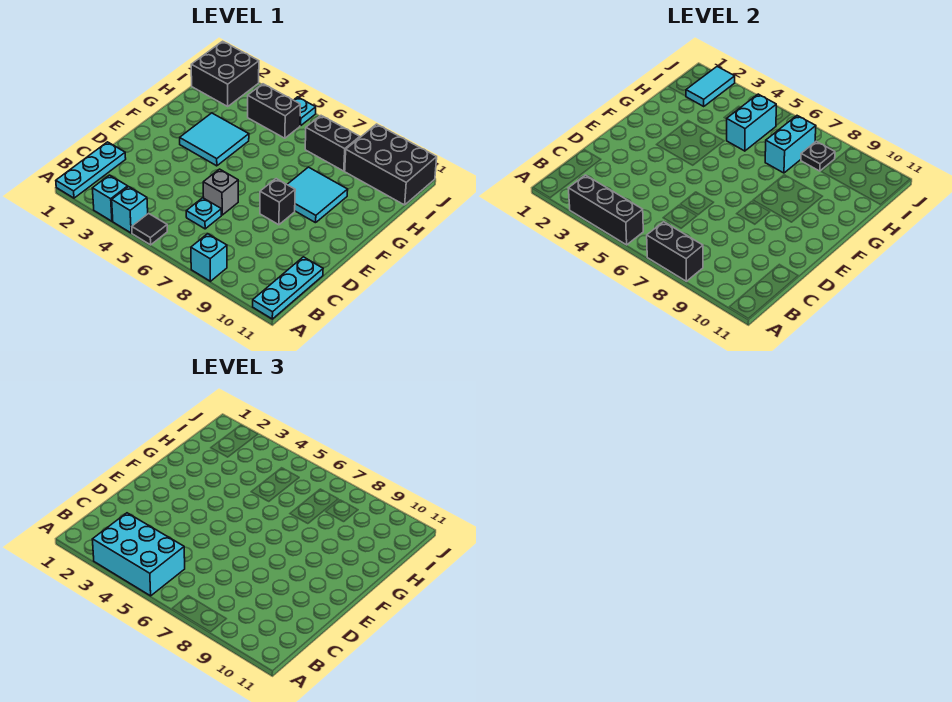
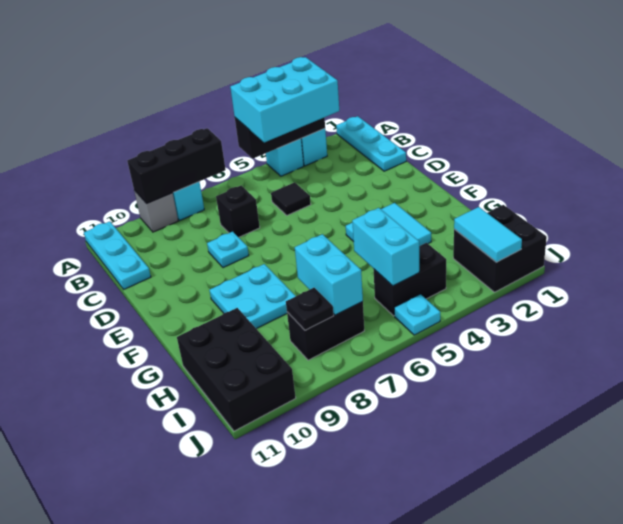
black tile A5 level 1 -> black tile C5 level 1
black brick A7:A8 level 2 -> black brick A7:A9 level 2
cyan plate C6 level 1 -> cyan plate D8 level 1
grey brick D6 level 1 -> grey brick A9 level 1
black brick E8 level 1 -> black brick C7 level 1
cyan tile F8:G9 level 1 -> cyan plate F8:G9 level 1
black brick I9:J11 level 1 -> black brick H10:J11 level 1

